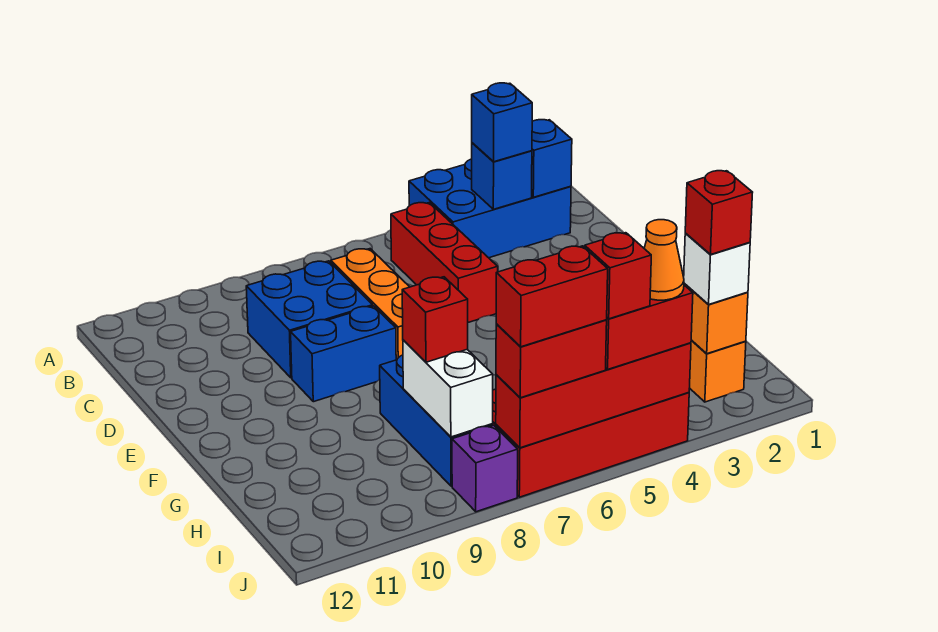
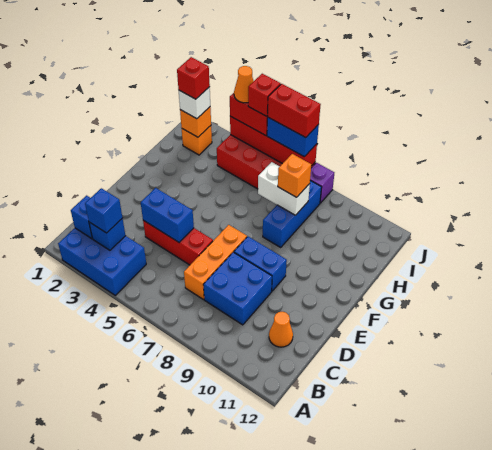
red brick B5:D5 level 1 -> red brick D4:D6 level 1
none -> orange cone C11 level 1
none -> blue brick D4:D5 level 2
white brick H8:I8 level 2 -> white brick H7:H8 level 2
red brick H8 level 3 -> orange brick H8 level 3
red brick J6:J7 level 3 -> blue brick J6:J7 level 3

